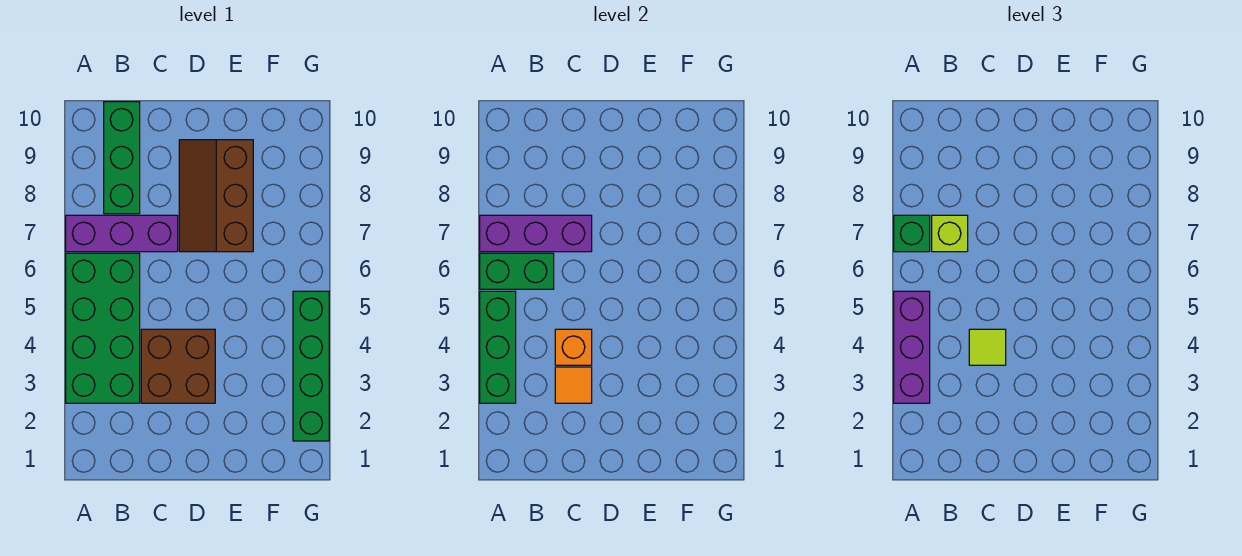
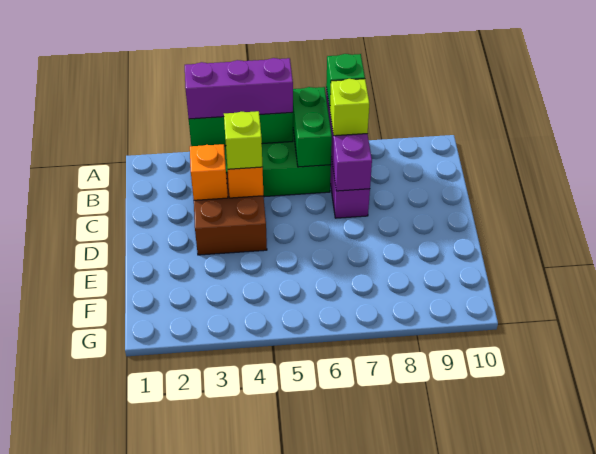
green brick B8:B10 level 1 -> none
orange tile C3 level 2 -> orange brick C3 level 2
lime tile C4 level 3 -> lime brick C4 level 3
brown slope D7:E9 level 1 top E -> none
green brick G2:G5 level 1 -> none

